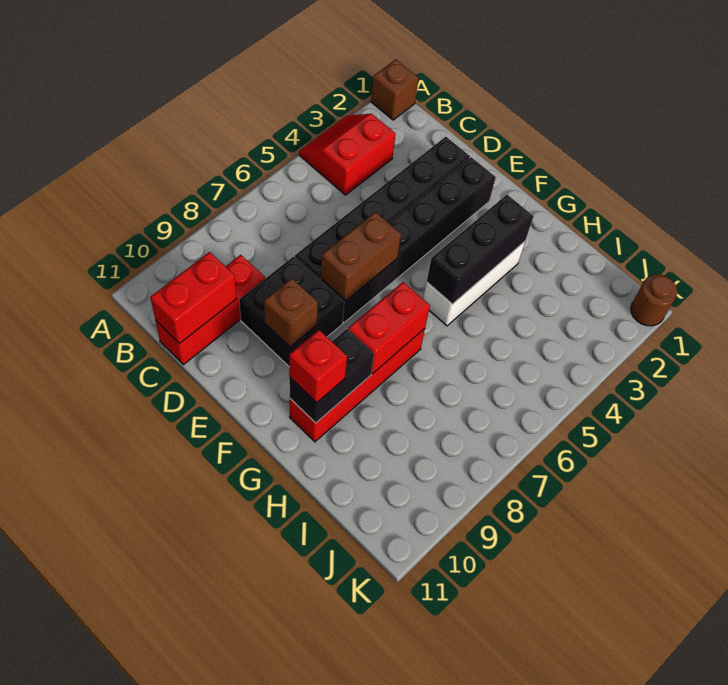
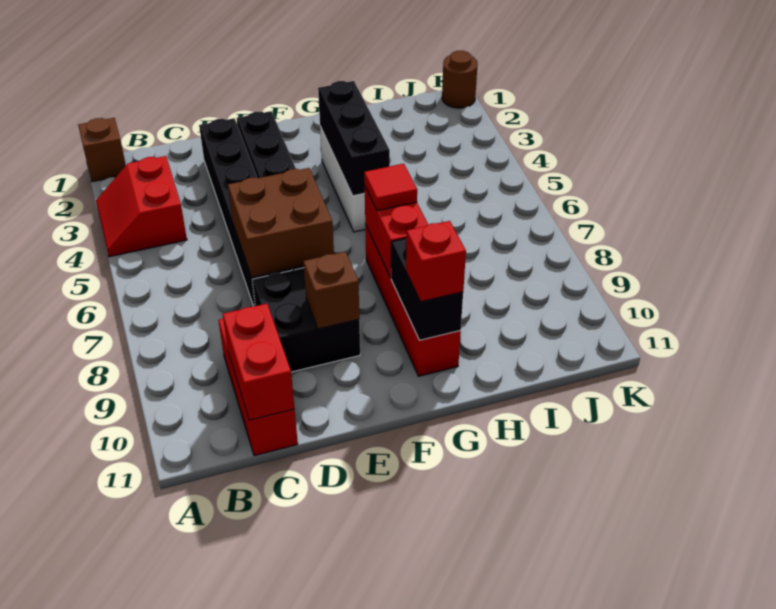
brown brick E6:E7 level 2 -> brown brick D6:E7 level 2
none -> red tile G7 level 3

